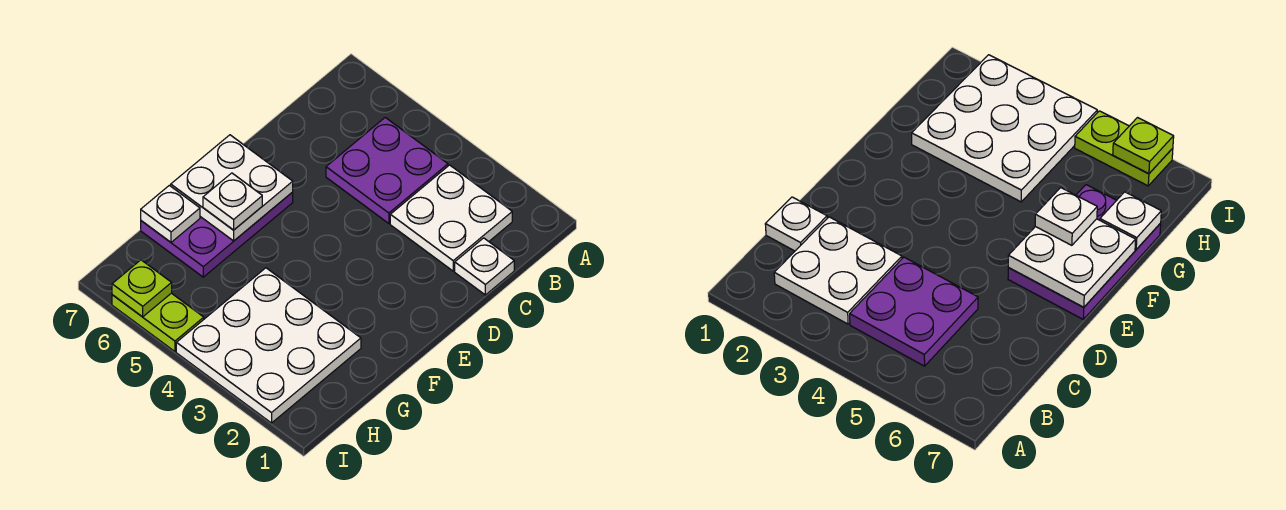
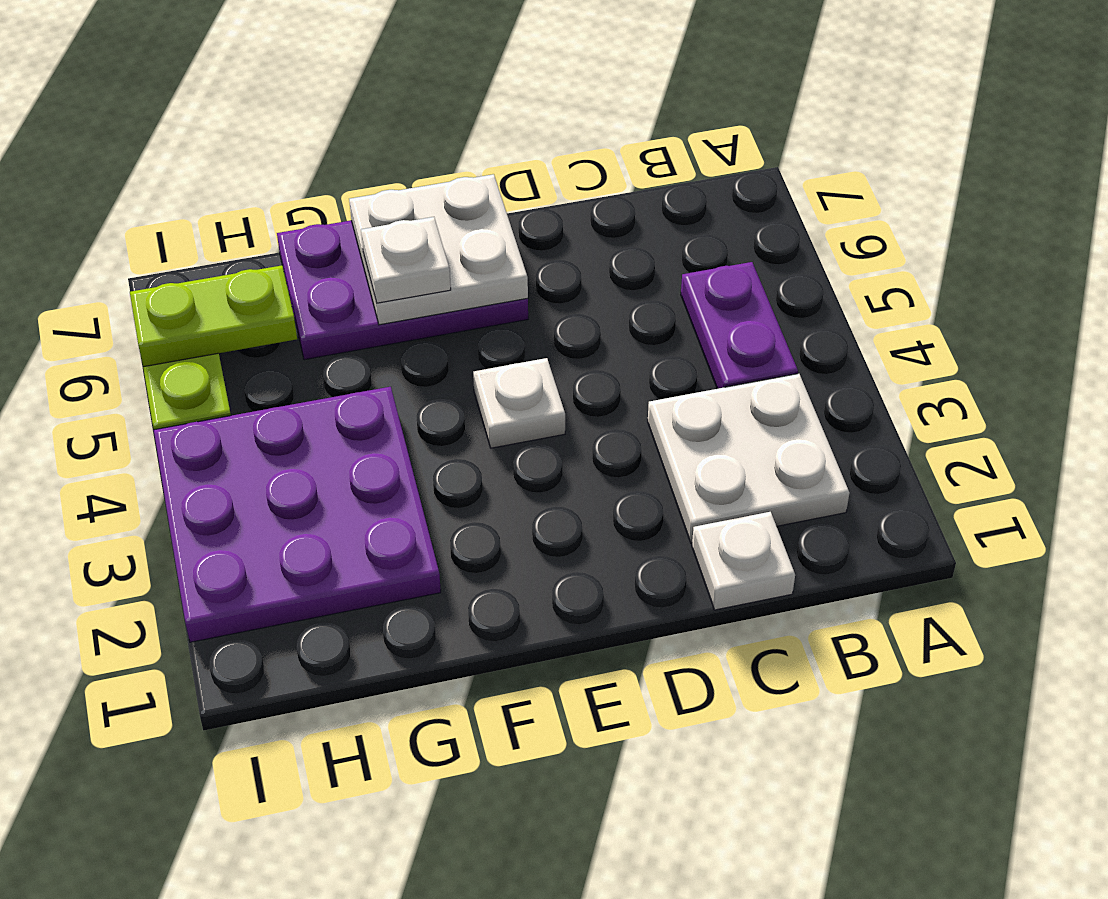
purple plate B4:C5 level 1 -> purple plate B4:B5 level 1
white plate G2:I4 level 1 -> purple plate G2:I4 level 1
white plate G7 level 2 -> white plate E4 level 1
lime plate I6 level 2 -> lime plate H6:I6 level 2

